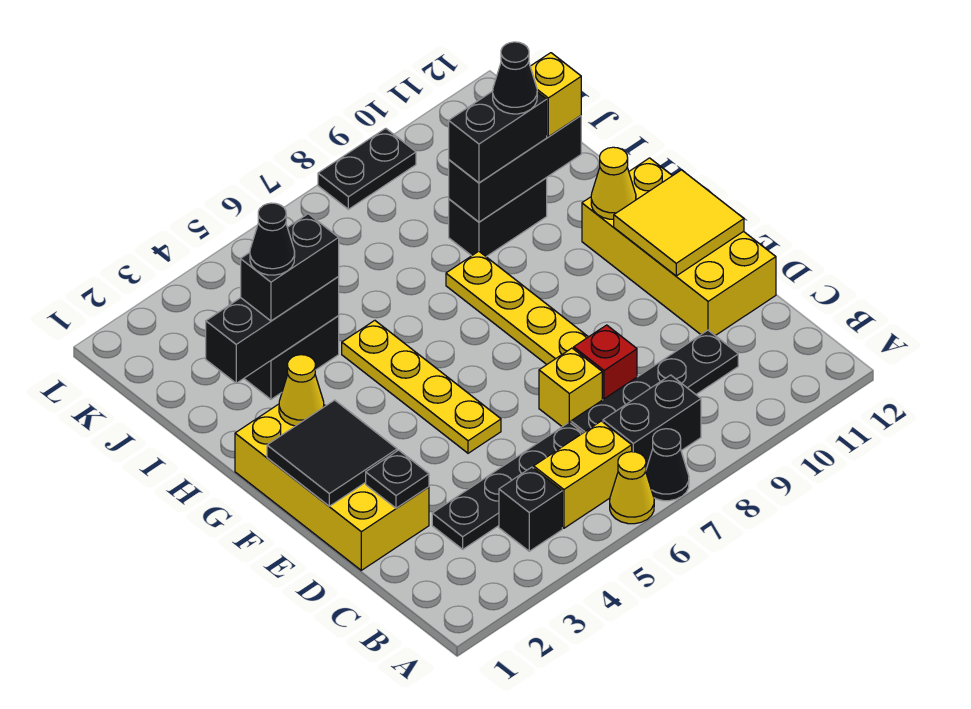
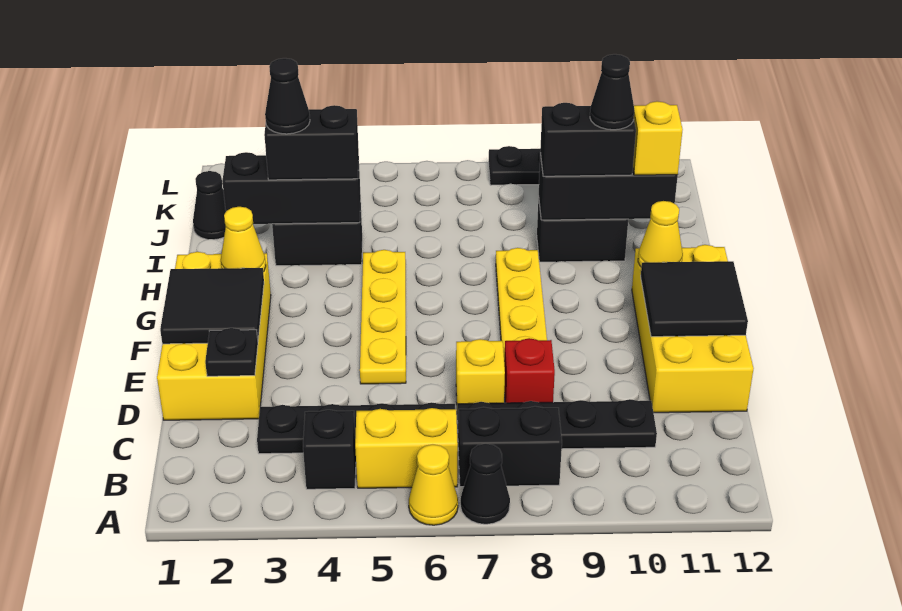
yellow tile E11:F12 level 2 -> black tile E11:F12 level 2
none -> black cone J1 level 1

